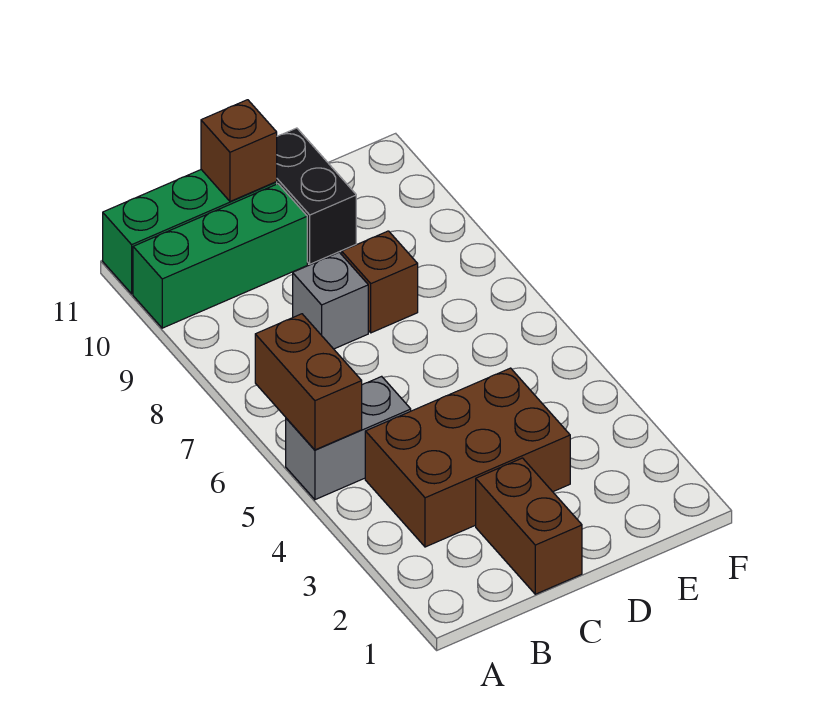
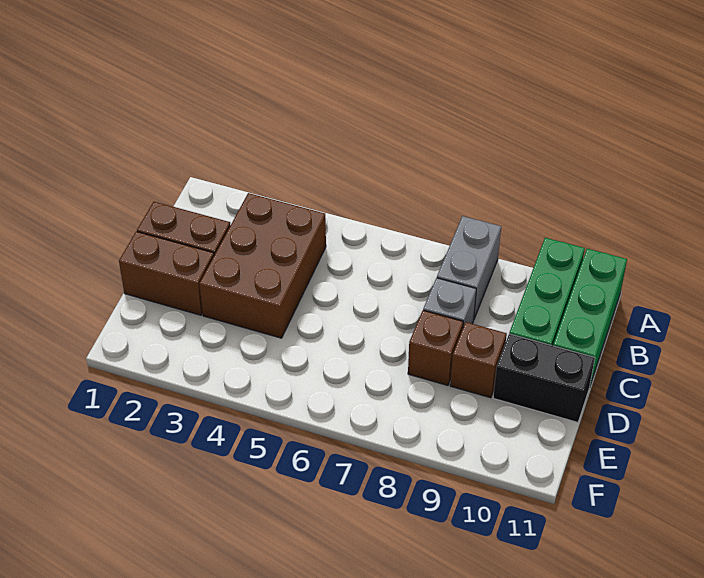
grey brick A5:B5 level 1 -> grey brick A8:B8 level 1
brown brick A5:A6 level 2 -> brown brick D1:D2 level 1
brown brick C11 level 2 -> brown brick D9 level 1

